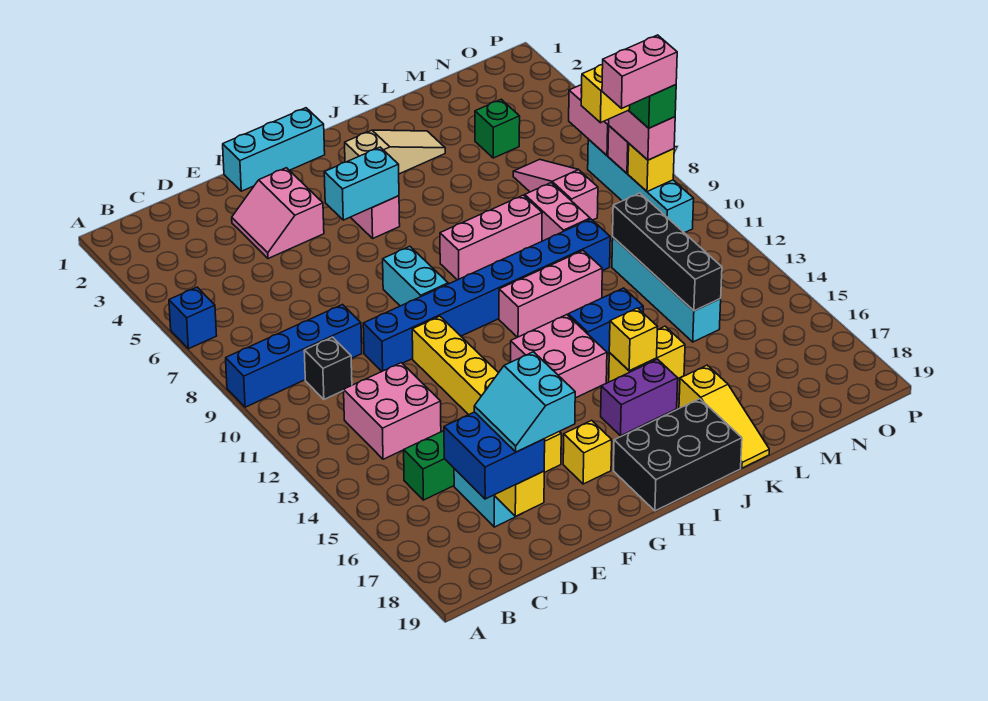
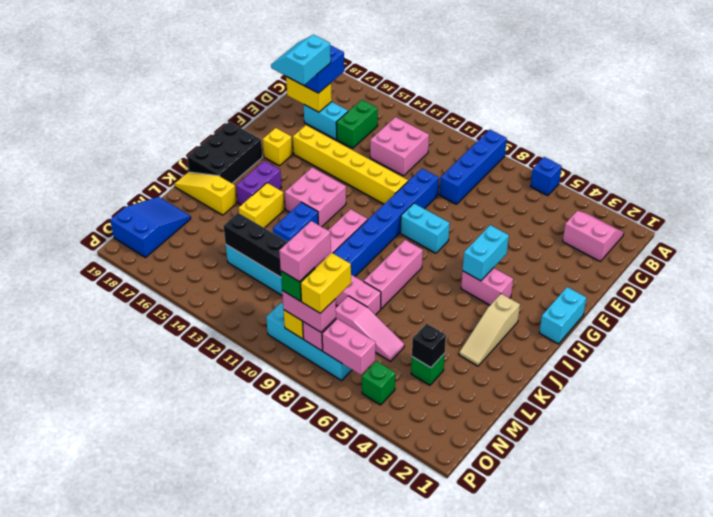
black brick C10 level 1 -> black brick M4 level 2
cyan slope D17:E18 level 4 top E -> cyan slope D17:E18 level 4 top 17
pink slope E3:F4 level 1 top F -> pink slope B2:C3 level 1 top C
cyan brick F1:H1 level 1 -> cyan brick G1:H1 level 1
yellow brick J15 level 2 -> none
none -> blue slope M18:O19 level 1 top O
none -> green brick O5 level 1

